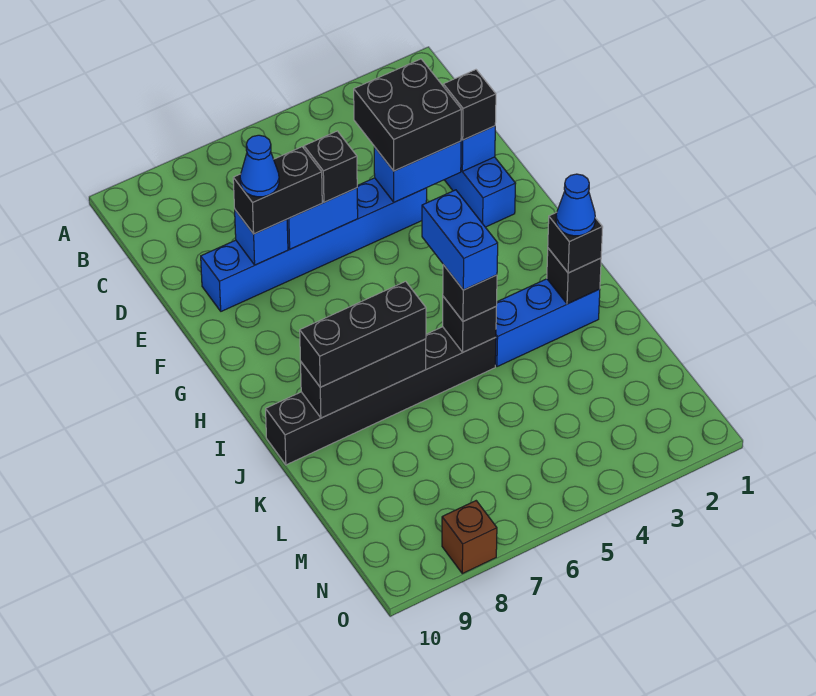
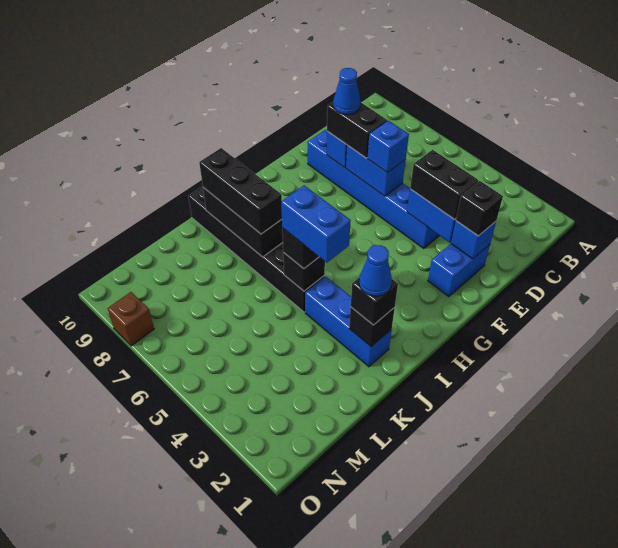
black brick D3:E4 level 3 -> black brick E3:E4 level 3
black brick E6 level 3 -> blue brick E6 level 3
blue brick I5:J5 level 4 -> blue brick J4:J5 level 4

